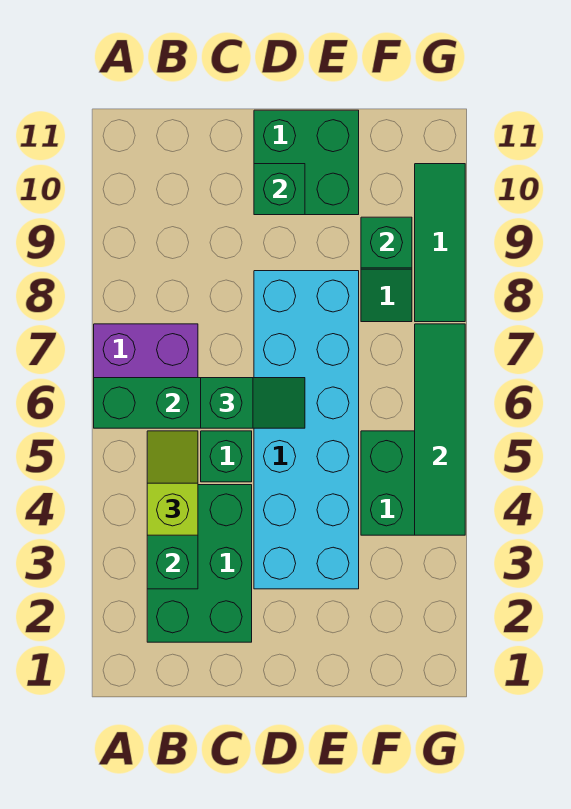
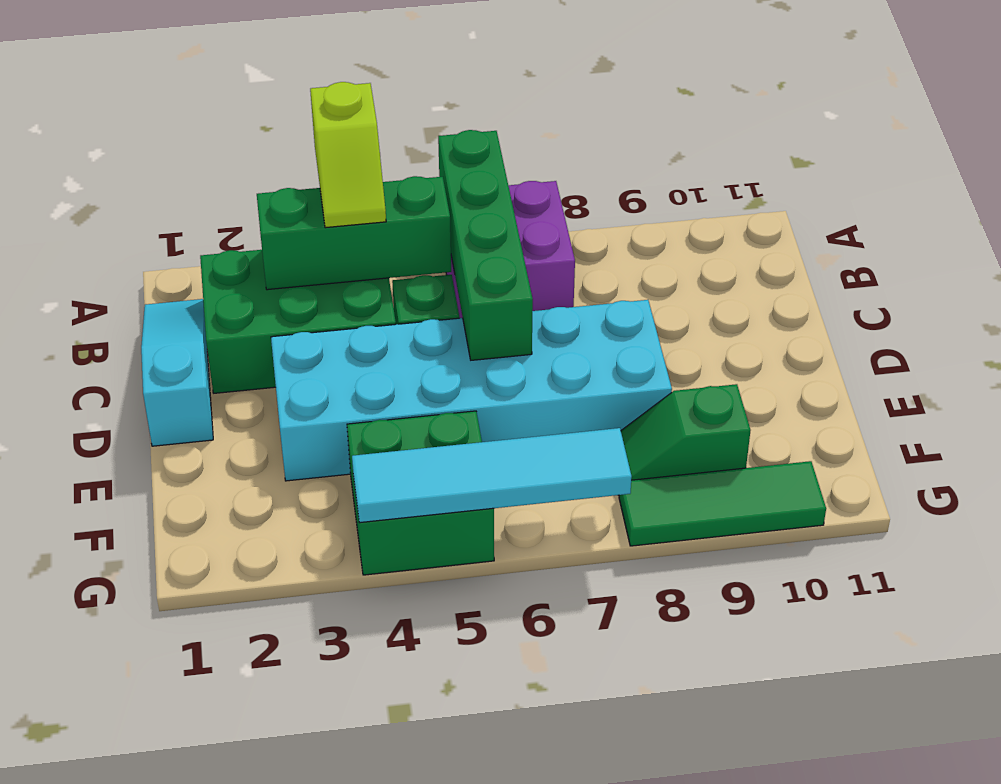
none -> cyan slope B1:D1 level 1 top D
lime slope B4:B5 level 3 top 4 -> lime slope A4:B4 level 3 top A
green slope C6:D6 level 3 top C -> none
green brick D10:E11 level 1 -> none
green brick D10 level 2 -> none
green brick F9 level 2 -> none
green tile G4:G7 level 2 -> cyan tile G4:G7 level 2

